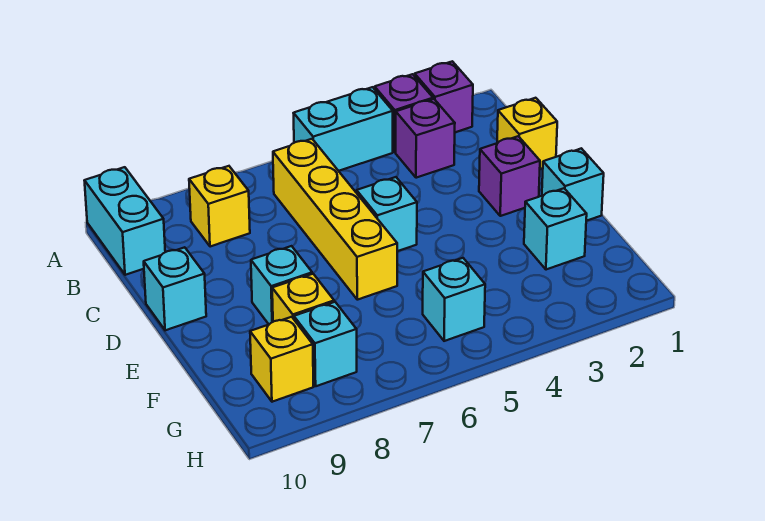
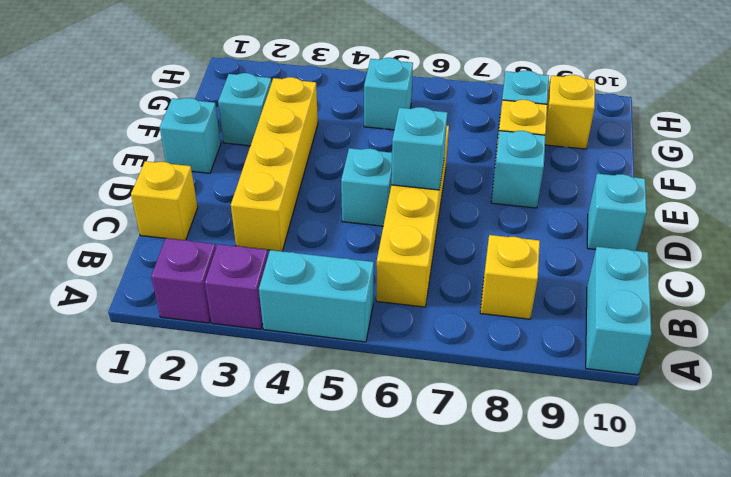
purple brick B3 level 1 -> none
none -> yellow brick C3:F3 level 1
purple brick D2 level 1 -> none
none -> cyan brick D6 level 2

